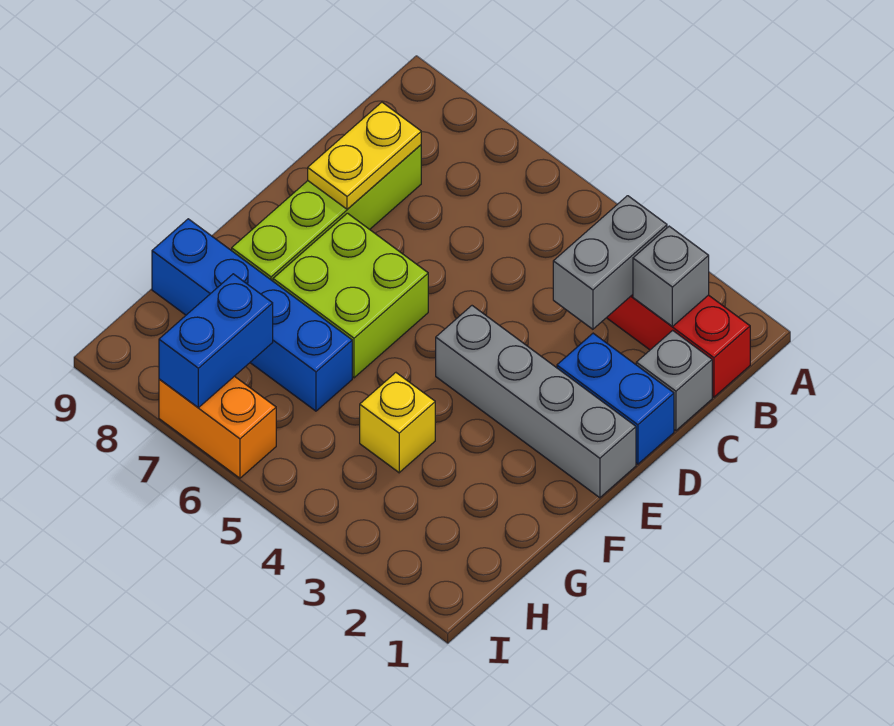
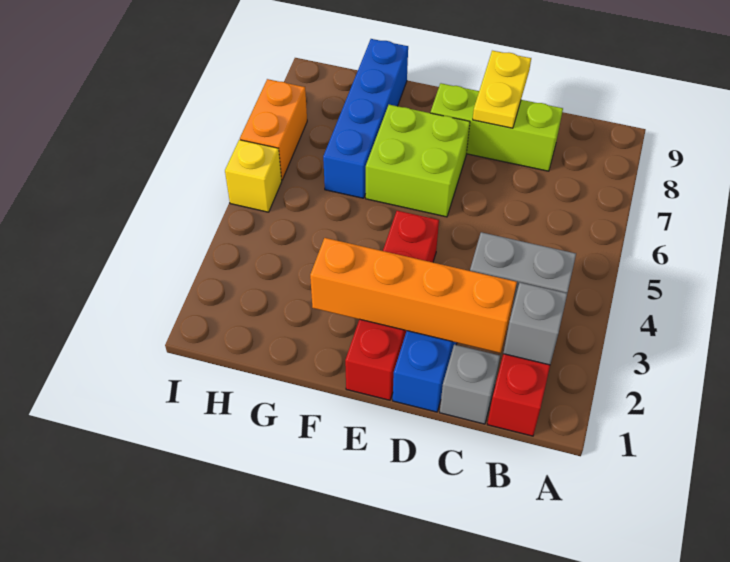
none -> orange brick C2:F2 level 2
lime brick C8:F8 level 1 -> lime brick C8:E8 level 1
yellow plate C8:D8 level 2 -> yellow plate D8:D9 level 2
grey brick E1:E4 level 1 -> red brick E1:E4 level 1
yellow brick G4 level 1 -> yellow brick I5 level 1
blue brick H7:I7 level 2 -> none

